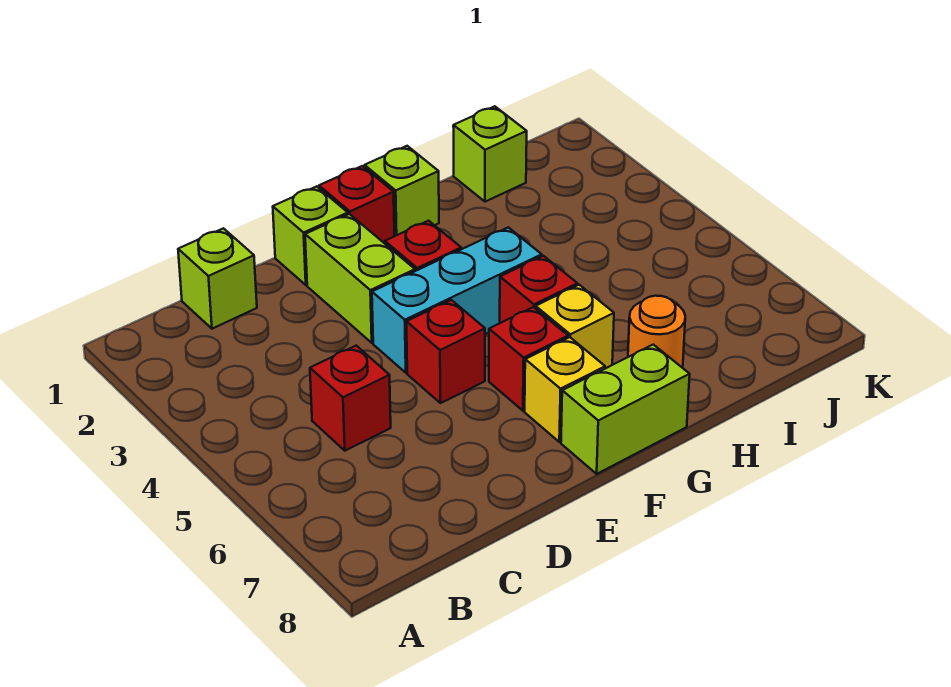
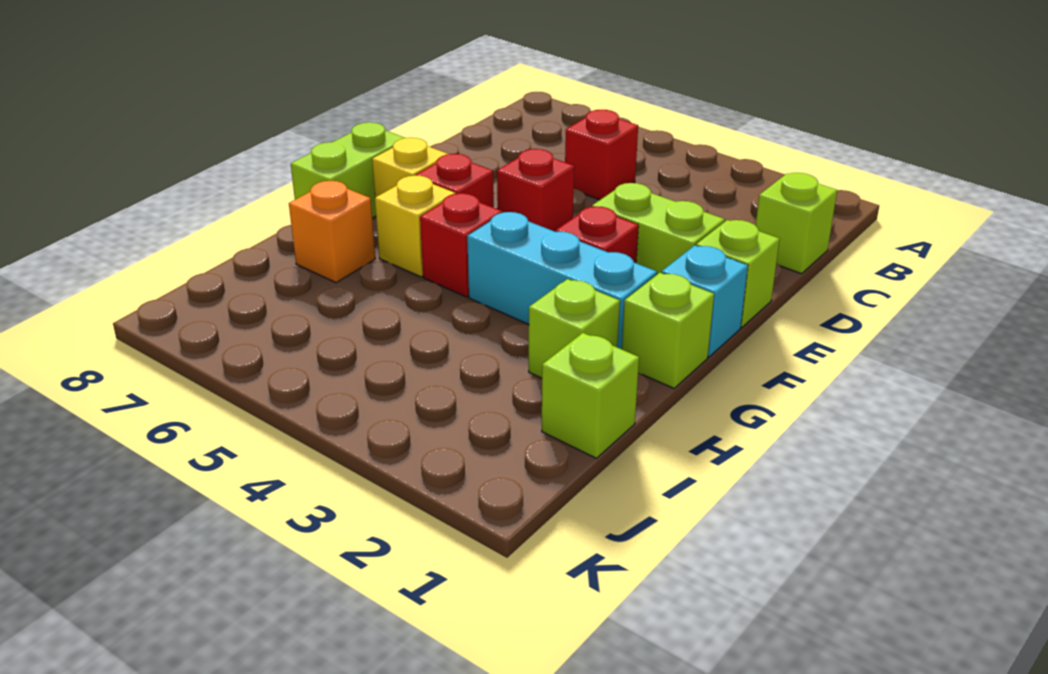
cyan brick E4:G4 level 1 -> cyan brick G2:G4 level 1
red brick F1 level 1 -> cyan brick F1 level 1
none -> lime brick H2 level 1
orange round brick H7 level 1 -> orange brick H7 level 1

